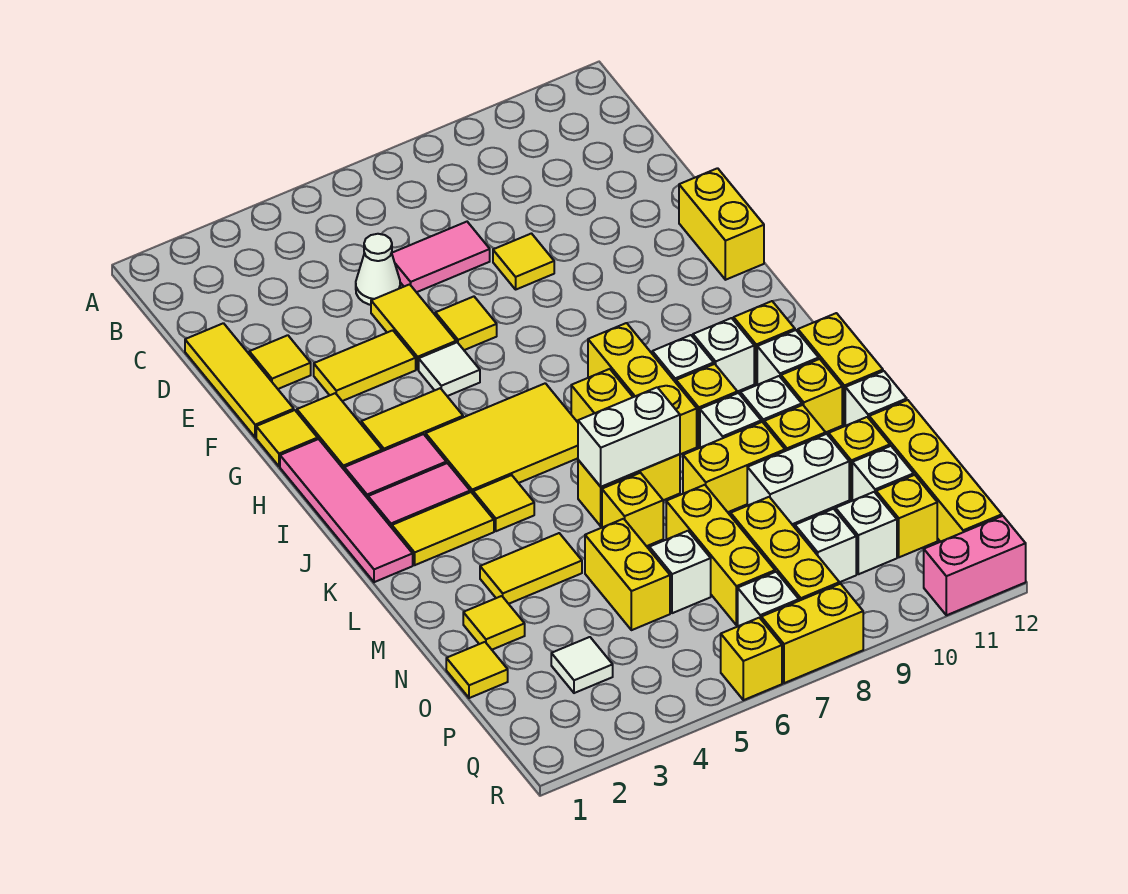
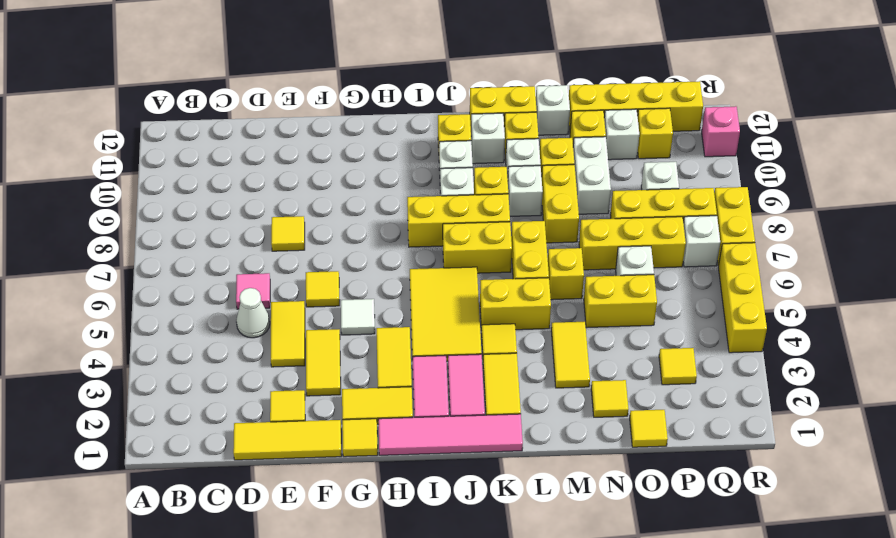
pink tile D6:D7 level 1 -> pink tile D6 level 1
yellow tile E5:F5 level 1 -> yellow tile E4:E5 level 1
yellow brick F12:G12 level 1 -> yellow brick K5:L5 level 1
white brick L6:L7 level 2 -> none
white tile P3 level 1 -> yellow tile P3 level 1
white brick P10 level 1 -> none
yellow brick R6 level 1 -> yellow brick R4:R6 level 1
pink brick R11:R12 level 1 -> pink brick R11 level 1

